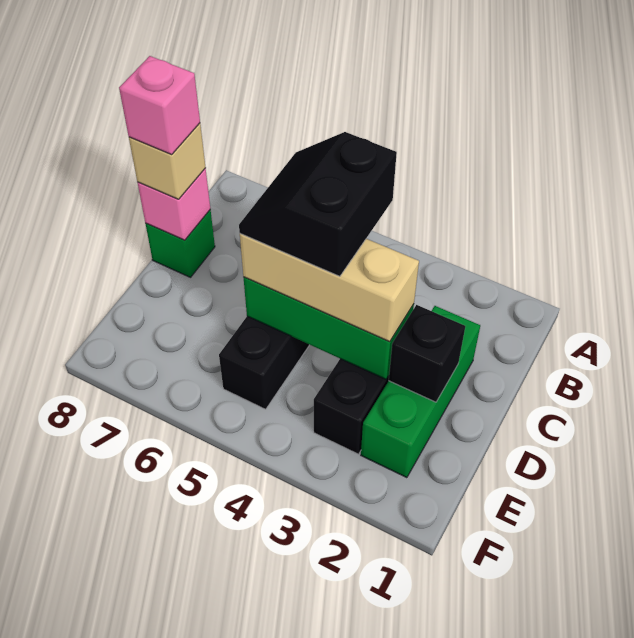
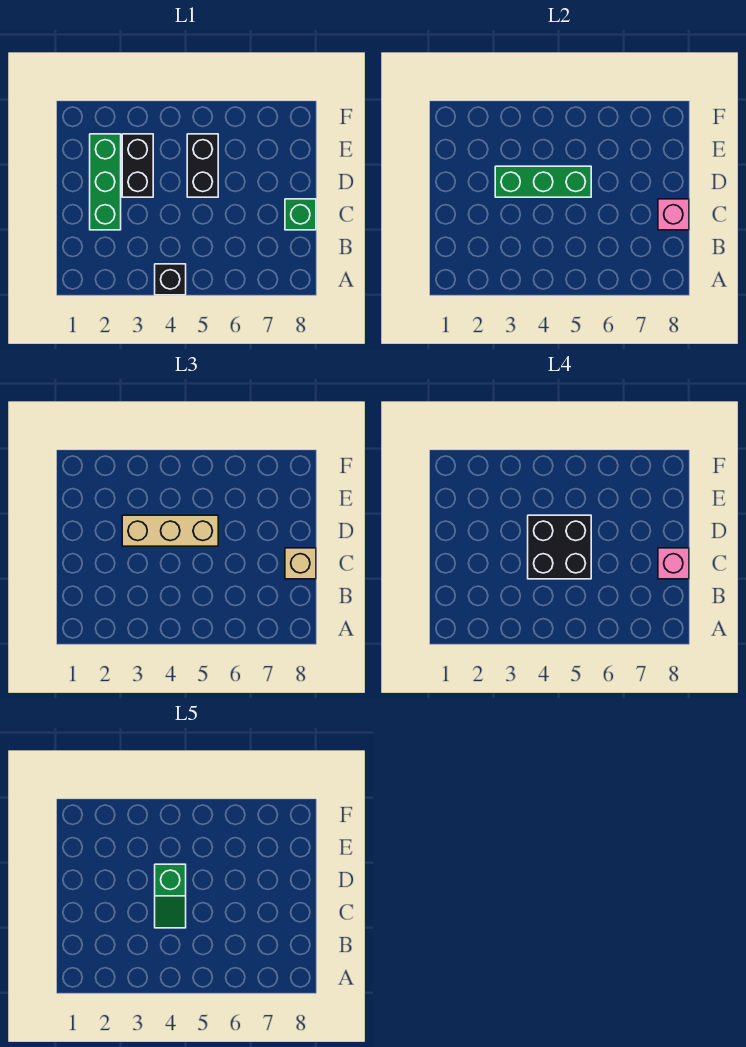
black slope C4:D5 level 4 top 4 -> black brick C4:D5 level 4
none -> green slope C4:D4 level 5 top D
black brick D2 level 2 -> black brick A4 level 1

